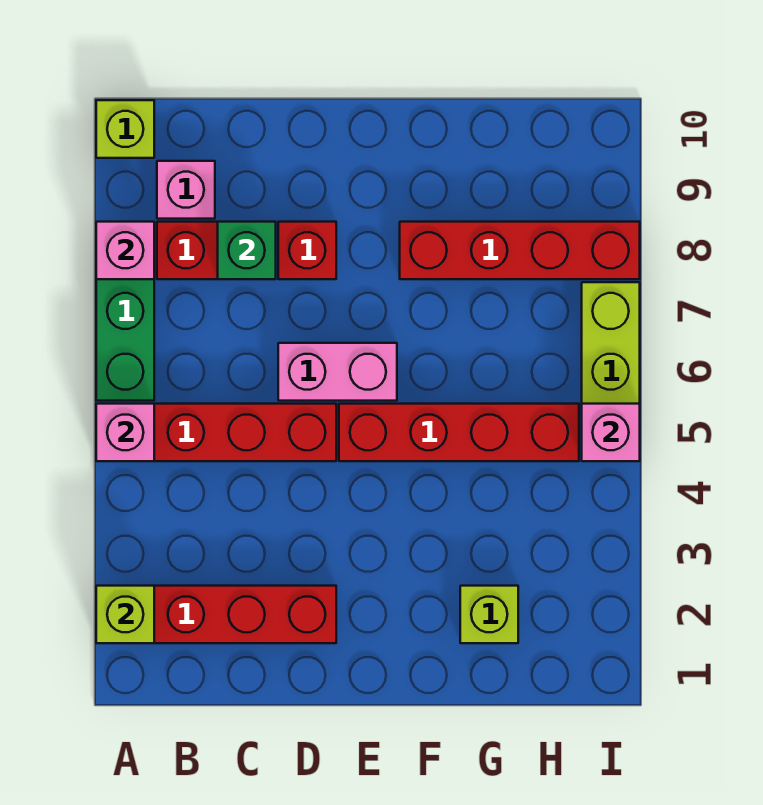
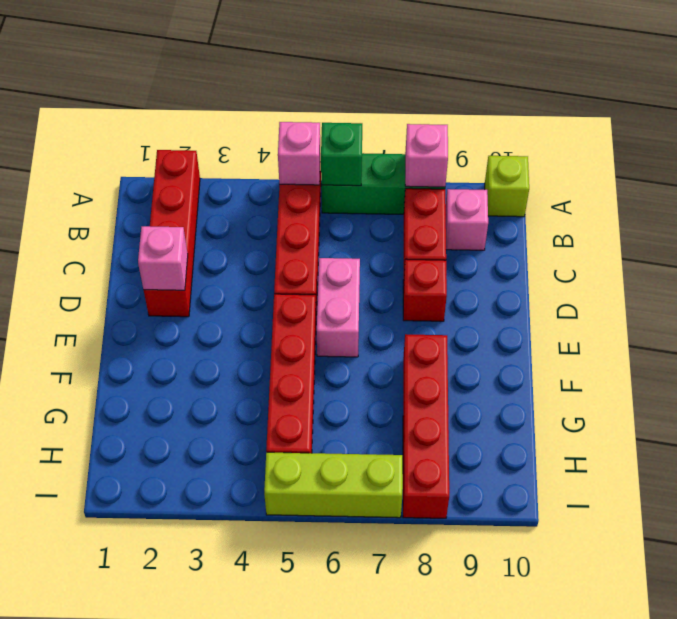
lime brick A2 level 2 -> none
green brick C8 level 2 -> green brick A6 level 2
lime brick G2 level 1 -> none
pink brick I5 level 2 -> pink brick D2 level 2

